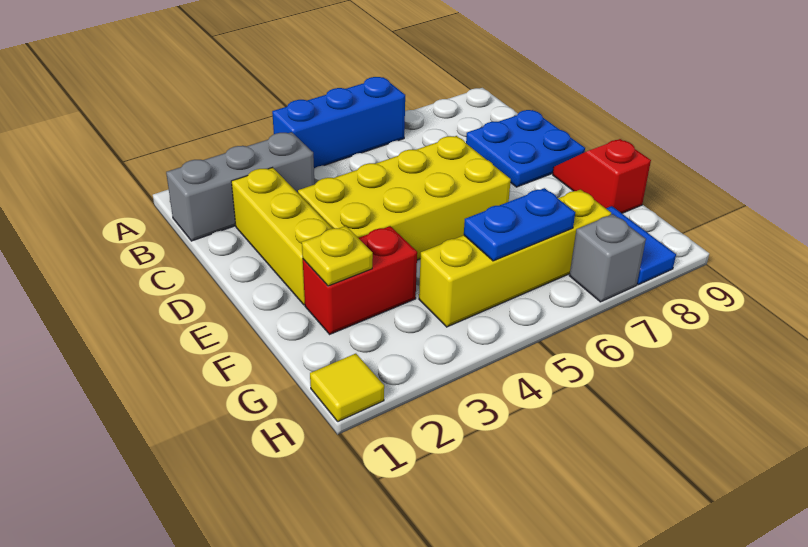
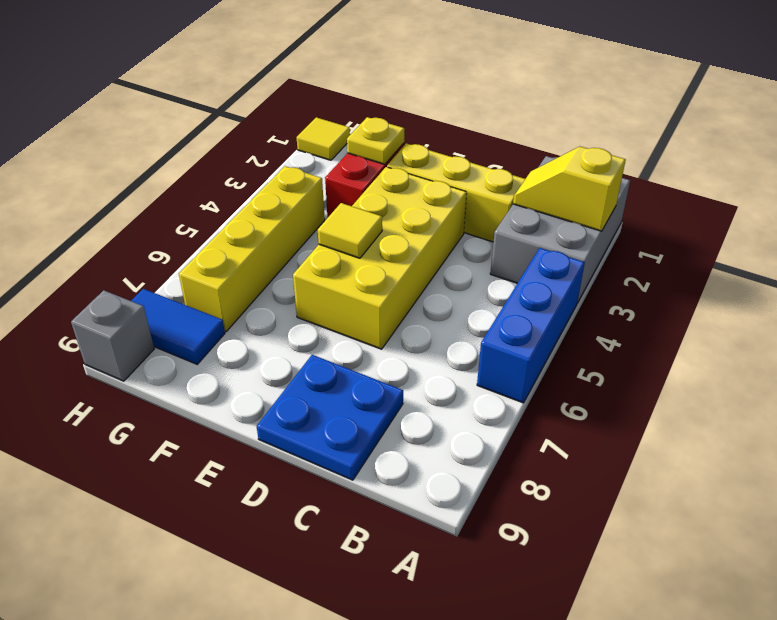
none -> yellow slope A2:B2 level 2 top A
grey brick B1:B3 level 1 -> grey brick A1:B3 level 1
none -> yellow tile E5 level 2
red slope E9:F9 level 1 top F -> none
blue plate G5:G6 level 2 -> none
grey brick H7 level 1 -> grey brick H9 level 1

